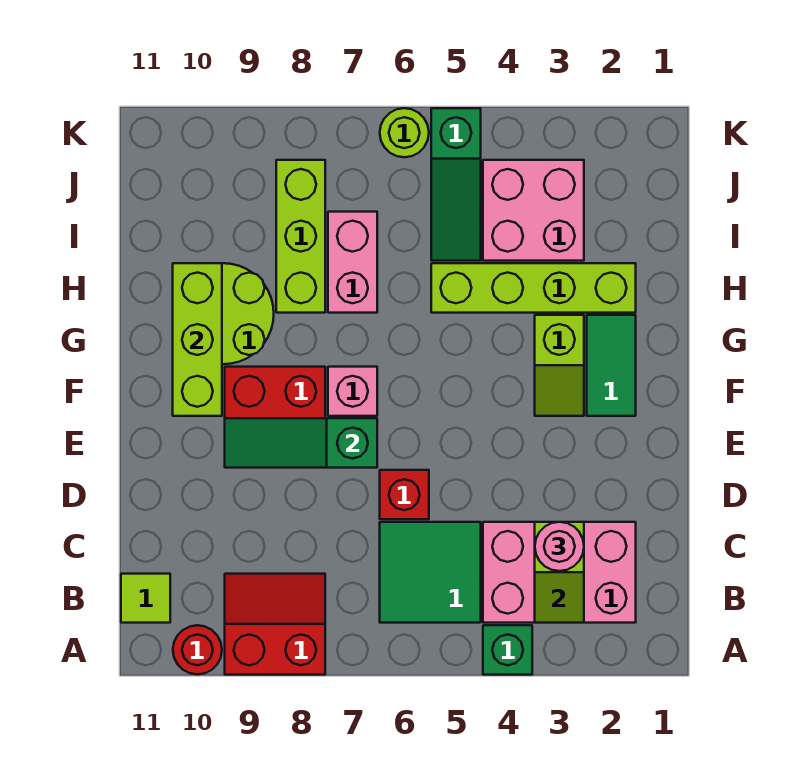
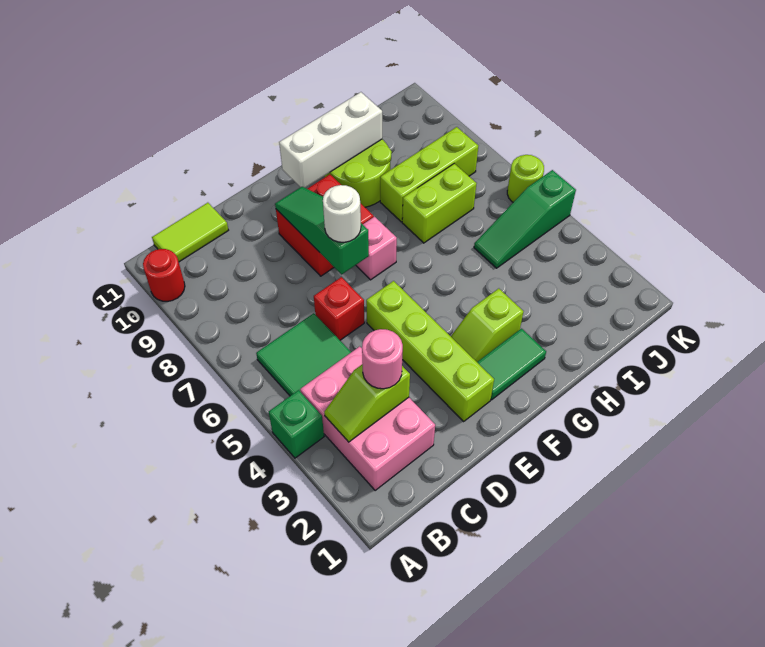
red slope A8:B9 level 1 top A -> none
lime tile B11 level 1 -> lime tile B11:C11 level 1
none -> white round brick E7 level 3
lime brick F10:H10 level 2 -> white brick F10:H10 level 2
lime brick H2:H5 level 1 -> lime brick E2:E5 level 1
pink brick H7:I7 level 1 -> lime brick H7:I7 level 1
pink brick I3:J4 level 1 -> none

